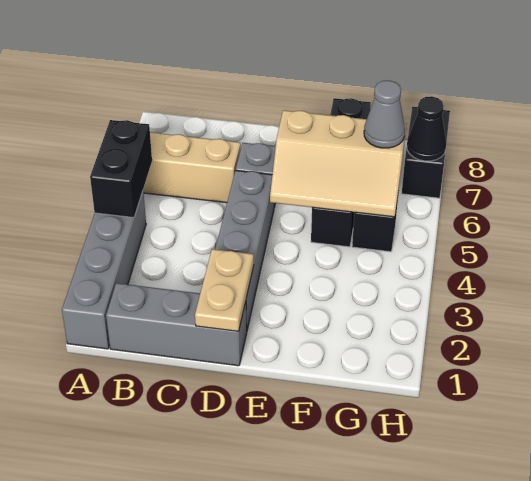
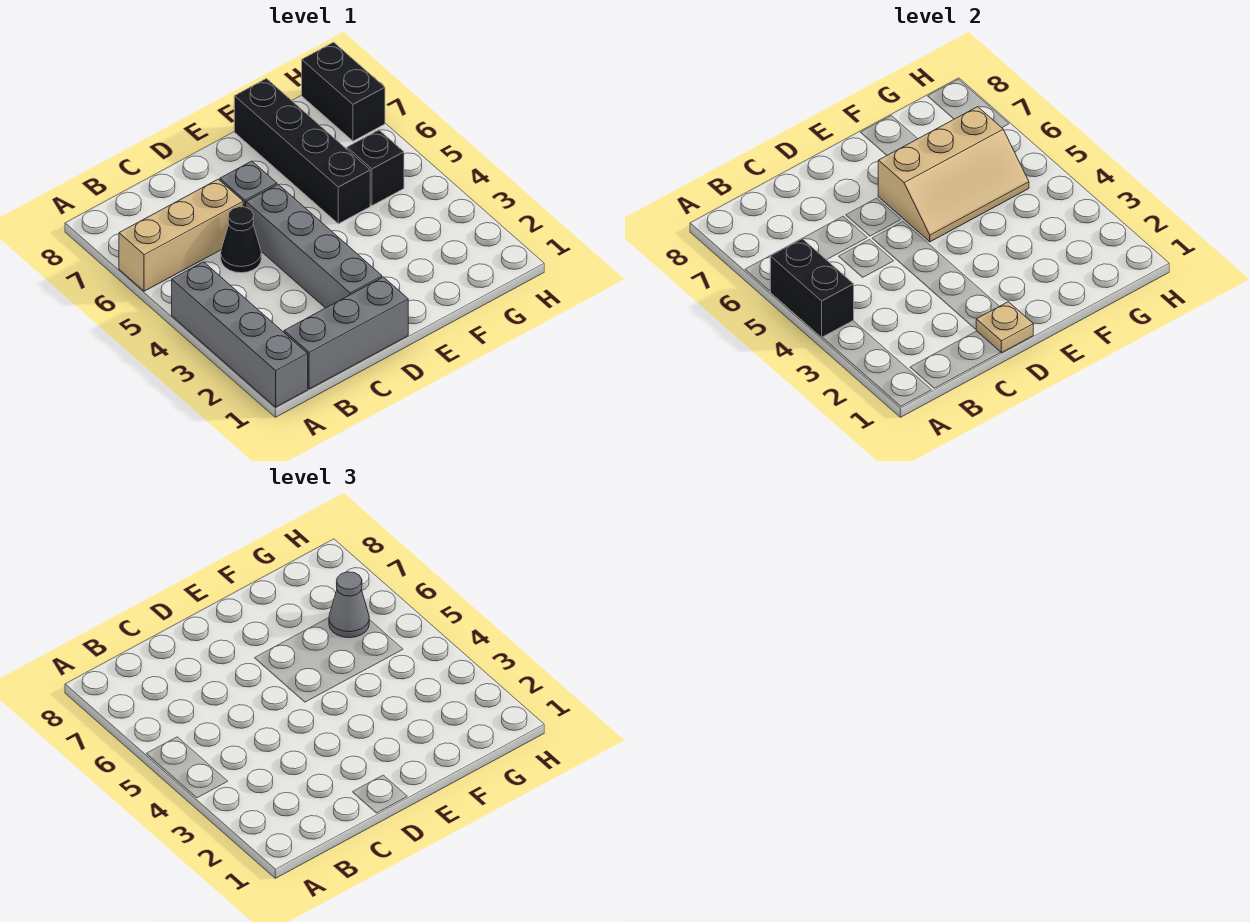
tan plate D1:D2 level 2 -> tan plate D1 level 2
black cone H7 level 2 -> black cone C5 level 1

